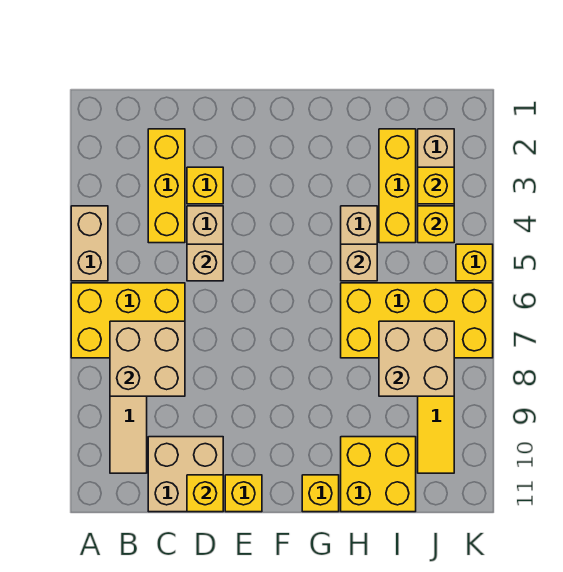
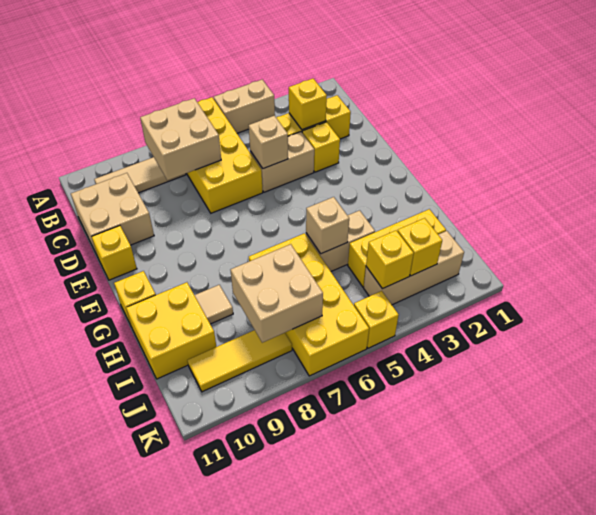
yellow brick A6:C7 level 1 -> yellow brick A6:D7 level 1
yellow brick D11 level 2 -> yellow brick C3 level 2
none -> tan tile H9 level 1

